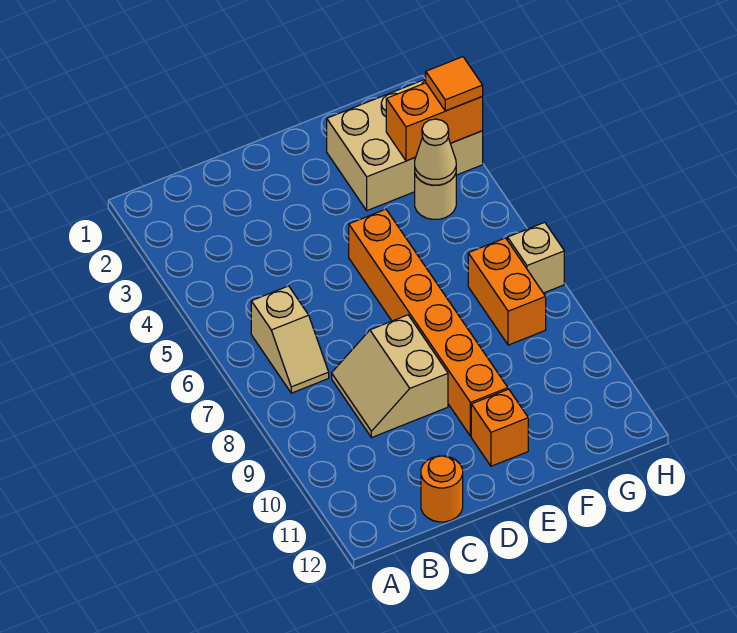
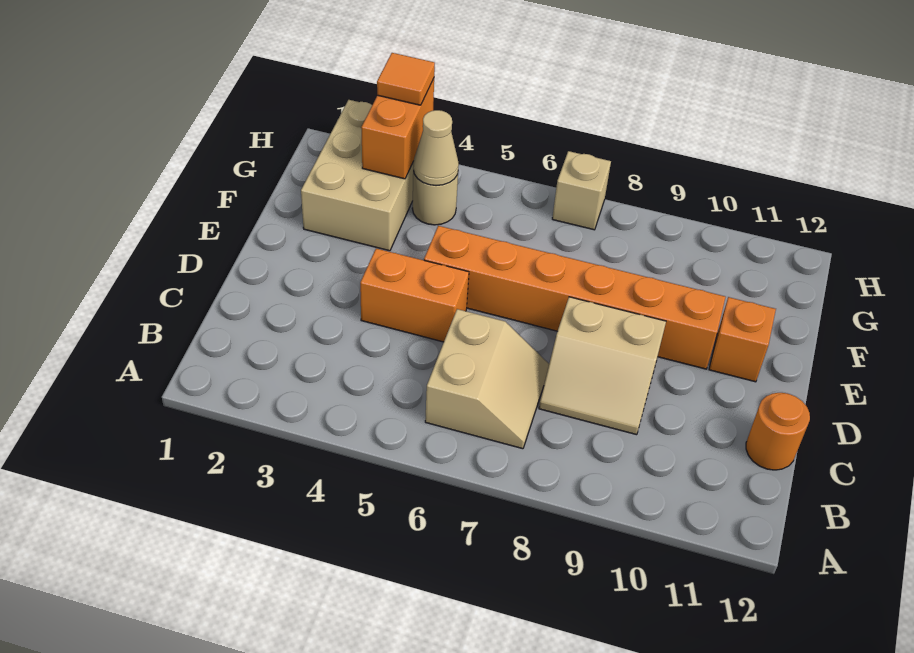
tan slope B6:B7 level 1 top 6 -> tan slope B6:C7 level 1 top 6
orange brick G7:G8 level 1 -> orange brick D4:D5 level 1

